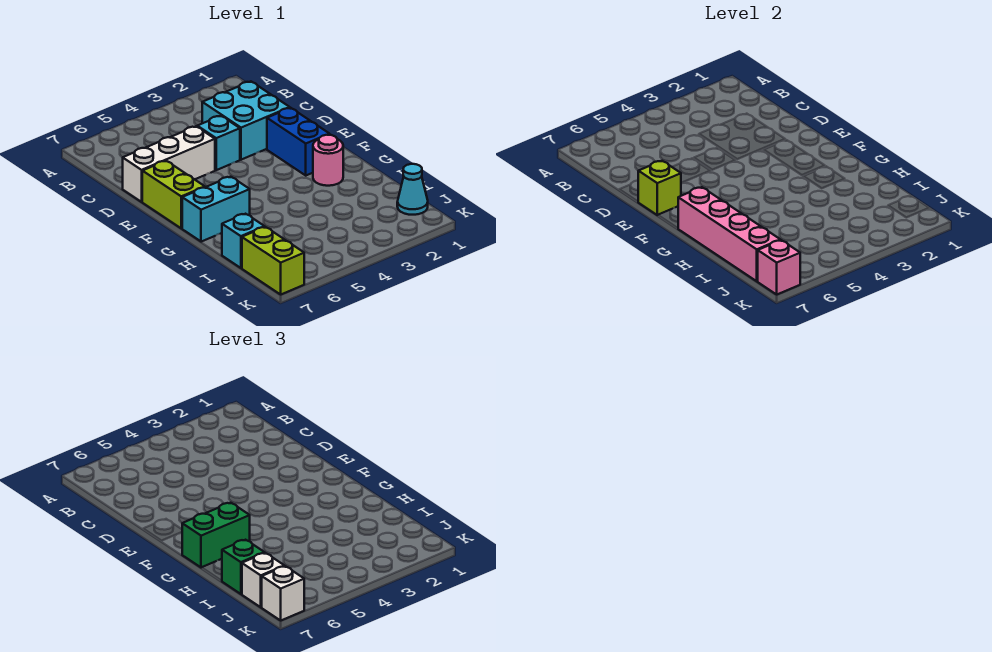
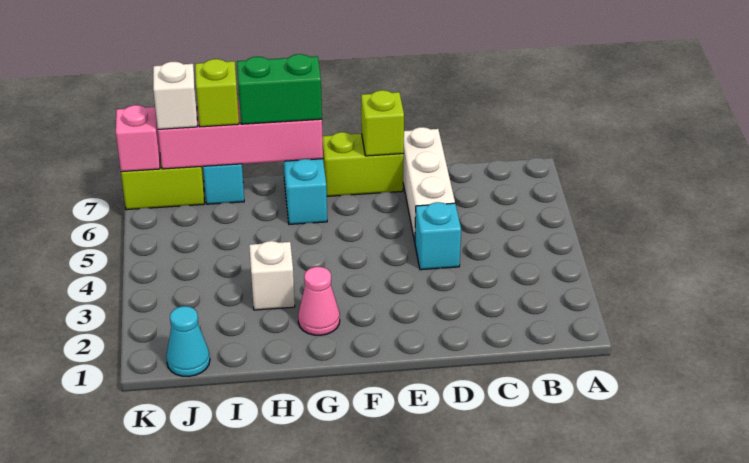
cyan brick C2:D3 level 1 -> none
blue brick E2:F2 level 1 -> none
pink round brick G2 level 1 -> pink cone G2 level 1
green brick G6:G7 level 3 -> green brick G7:H7 level 3
green brick I7 level 3 -> lime brick I7 level 3
white brick K7 level 3 -> white brick H3 level 1

